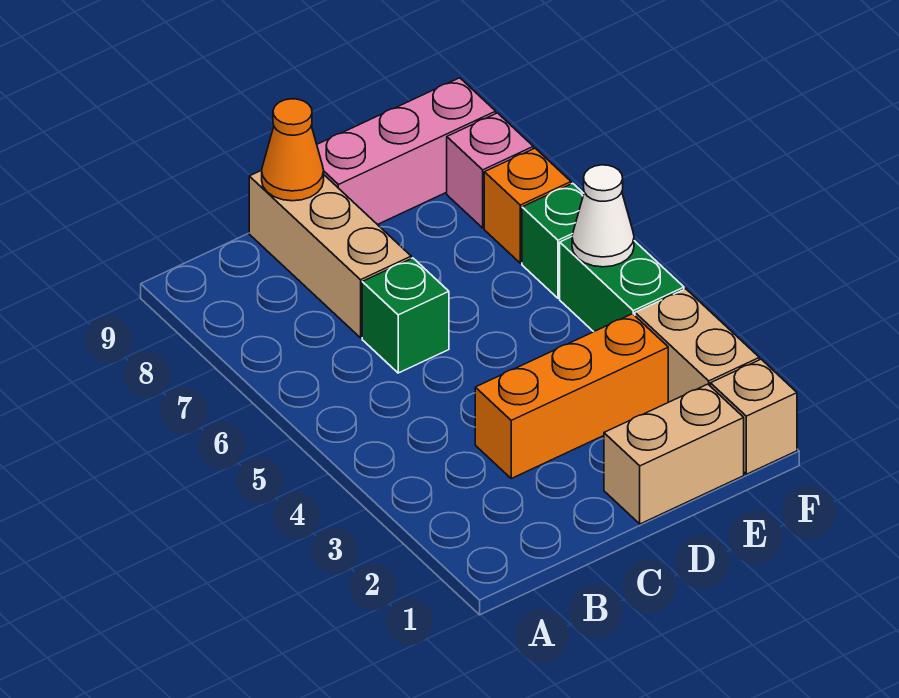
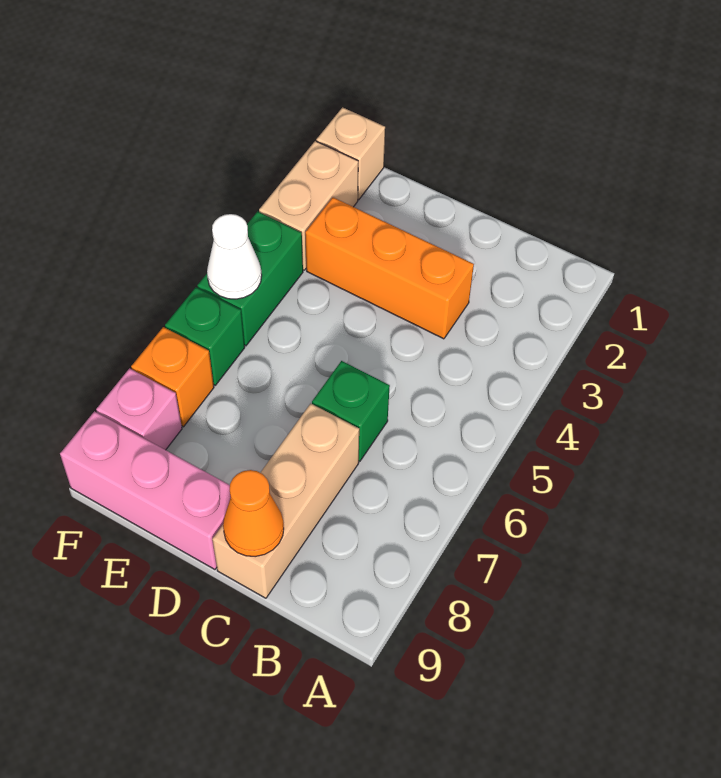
tan brick D1:E1 level 1 -> none

